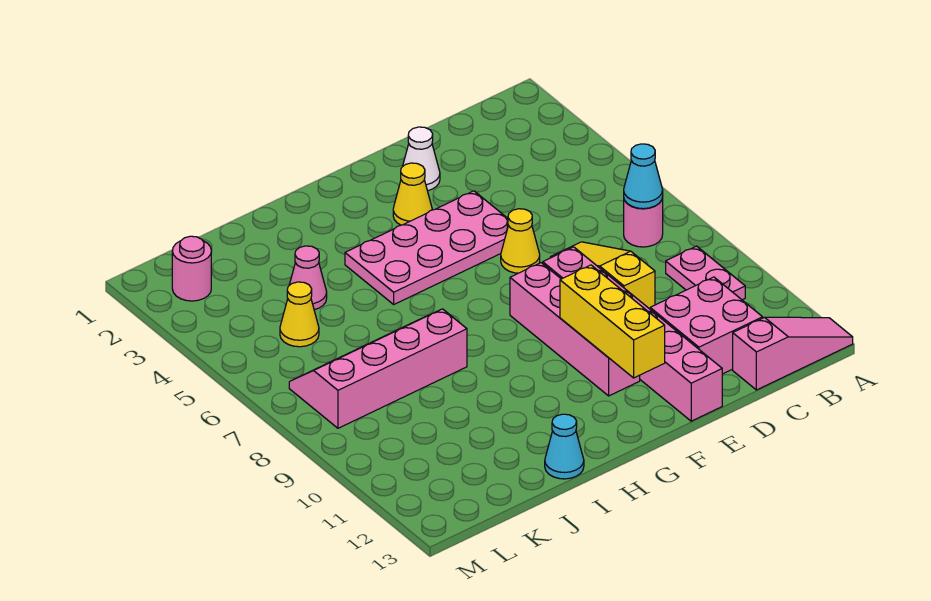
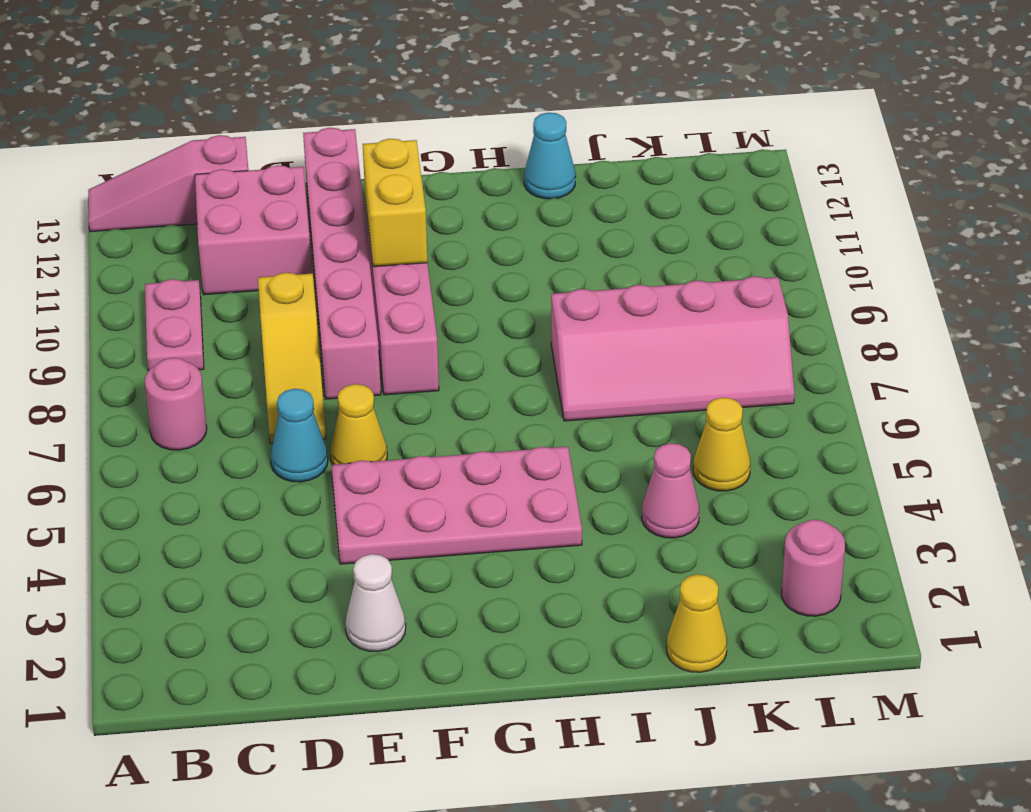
cyan cone B7 level 2 -> cyan cone D6 level 1
yellow cone F3 level 1 -> yellow cone J1 level 1
yellow brick F10:F12 level 2 -> yellow brick F10:F11 level 2

